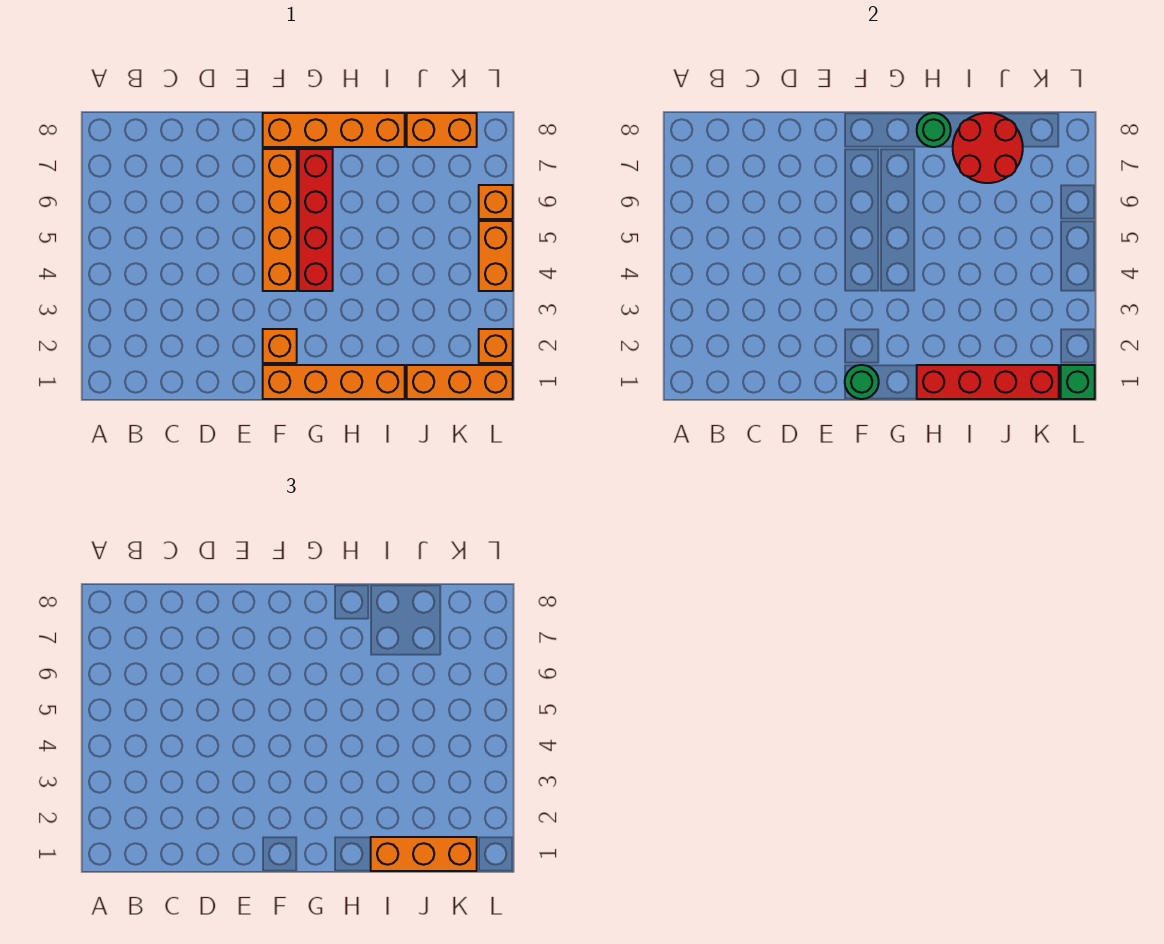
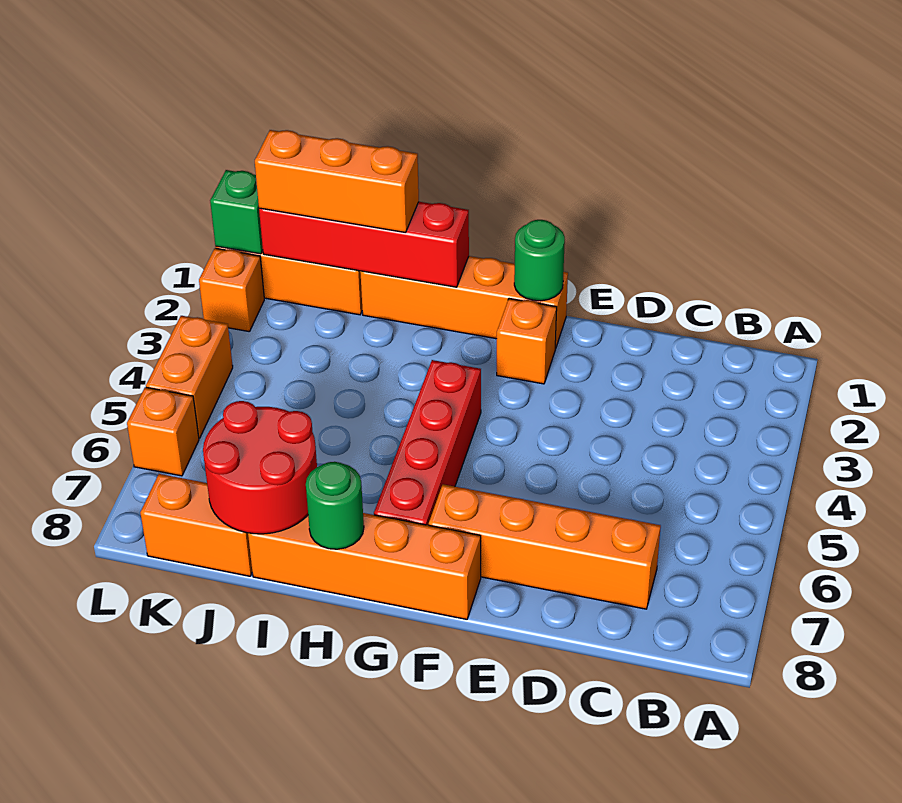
orange brick F4:F7 level 1 -> orange brick C7:F7 level 1

